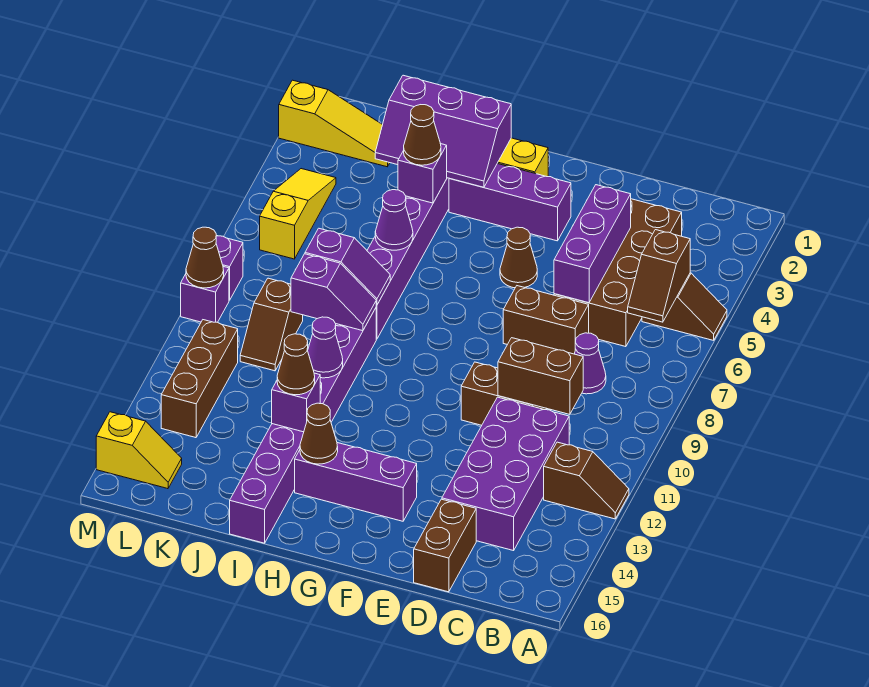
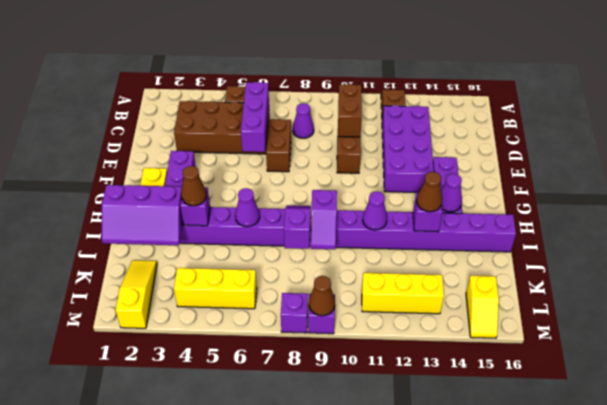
brown slope B5:B6 level 2 top 5 -> none
purple brick C11:D14 level 1 -> purple brick C12:F13 level 1
purple brick D4:D6 level 2 -> purple brick C6:E6 level 2
brown brick D15:D16 level 1 -> none
brown cone F5 level 1 -> none
purple slope H2:J3 level 2 top 2 -> purple slope I1:J3 level 2 top I
brown cone H14 level 2 -> purple cone H14 level 2
purple slope I9:J9 level 2 top J -> purple slope I9:J9 level 2 top I
brown slope K9:K10 level 1 top 9 -> none
yellow slope L4:L6 level 1 top 6 -> yellow brick L4:L6 level 1
brown brick L11:L13 level 1 -> yellow brick L11:L13 level 1
yellow slope L15:M15 level 1 top M -> yellow slope L15:M15 level 1 top L

